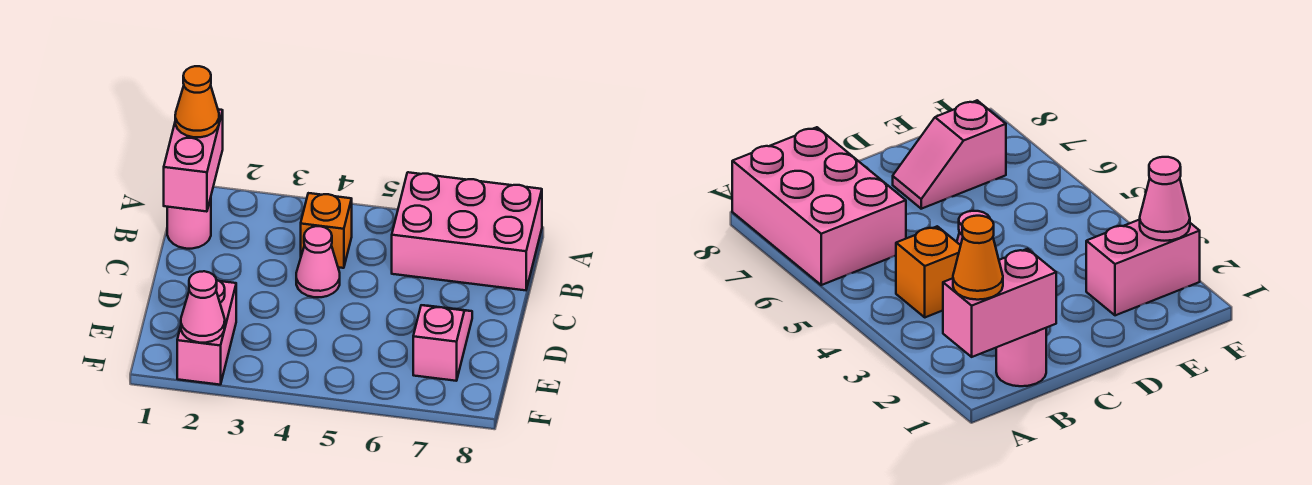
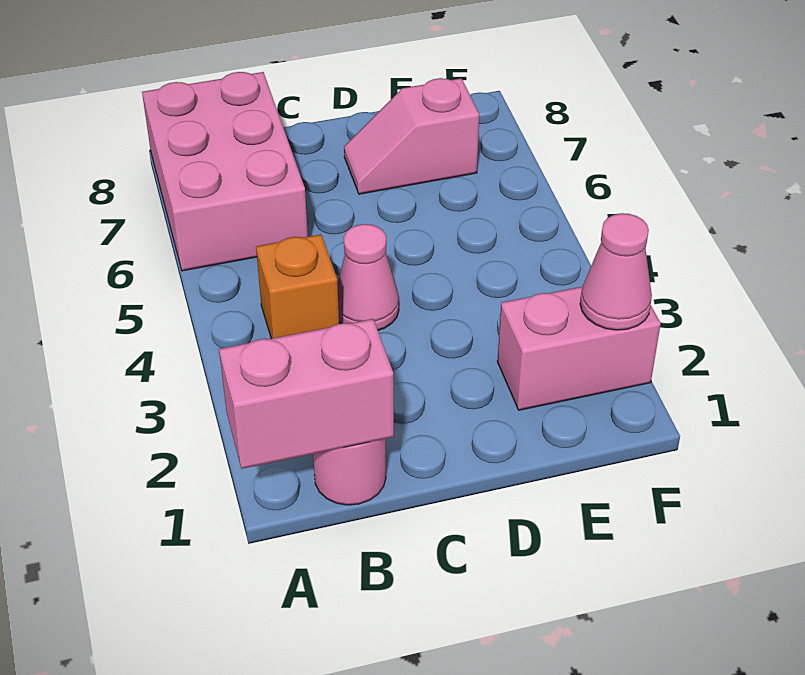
orange cone A1 level 3 -> none

